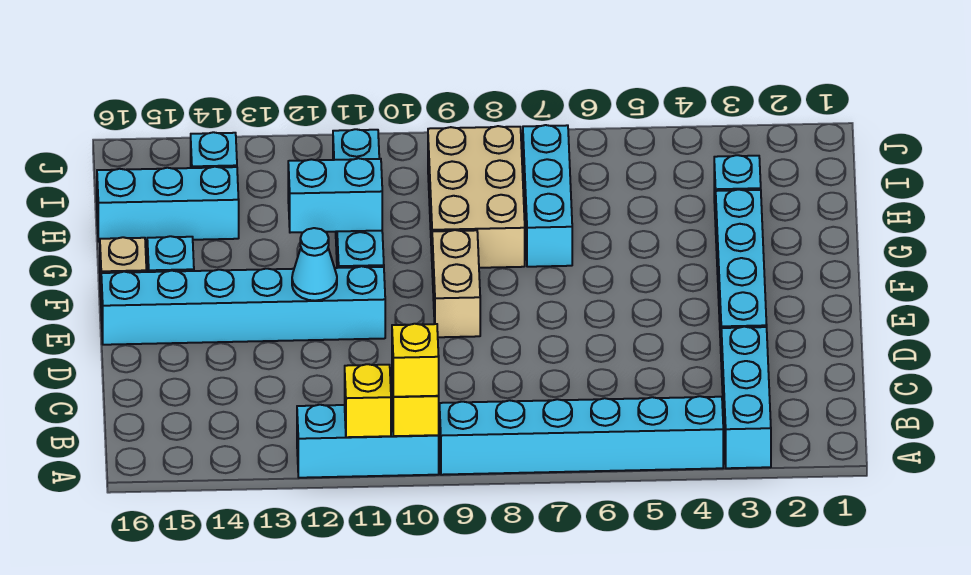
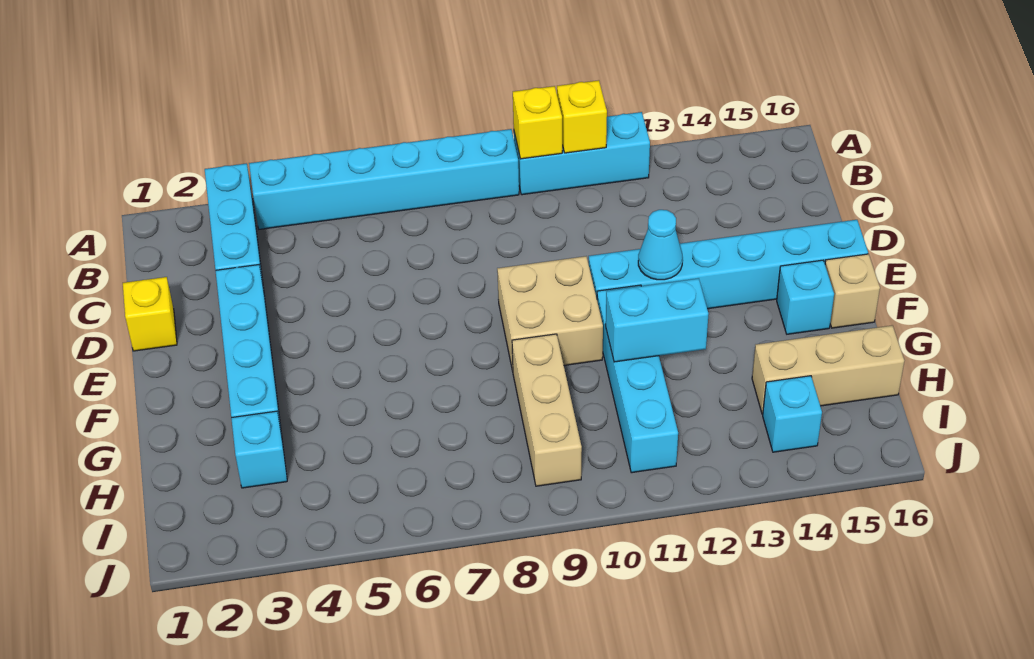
yellow brick A10 level 3 -> yellow brick D1 level 1
tan brick E9:F9 level 1 -> tan brick E9:F10 level 1
cyan brick G7:I7 level 1 -> none
tan brick G8:I9 level 1 -> tan brick G9:I9 level 1
cyan brick H14:H16 level 1 -> tan brick H14:H16 level 1

